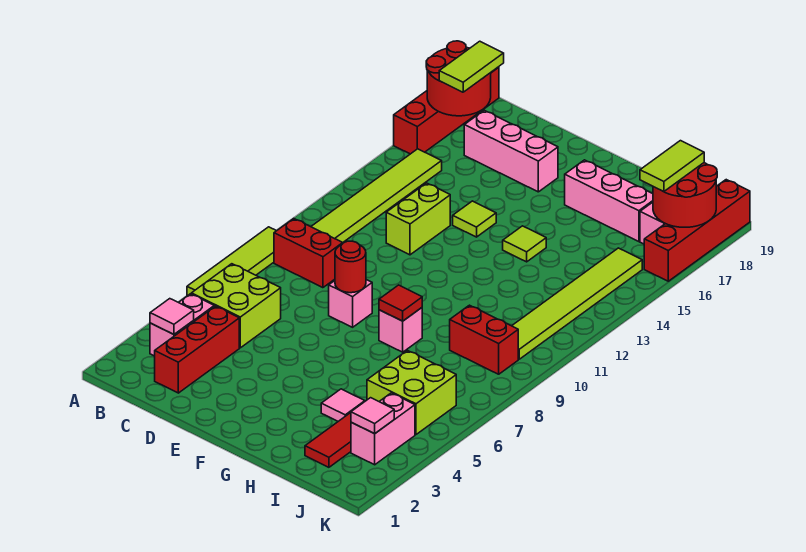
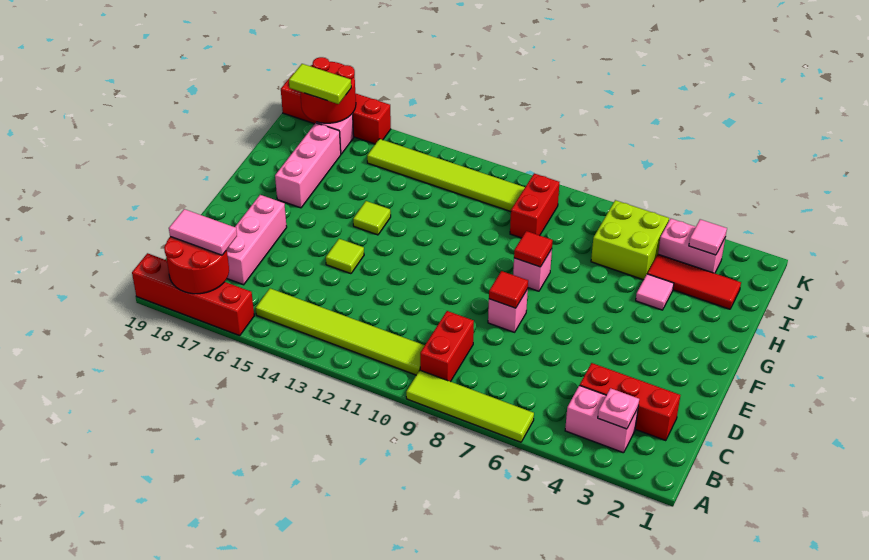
pink tile B3 level 2 -> pink plate B3 level 2
lime brick B5:C6 level 1 -> none
lime tile B17:B18 level 3 -> pink tile B17:B18 level 3
lime brick D12:D13 level 1 -> none
red round brick E8 level 2 -> red tile E8 level 2

